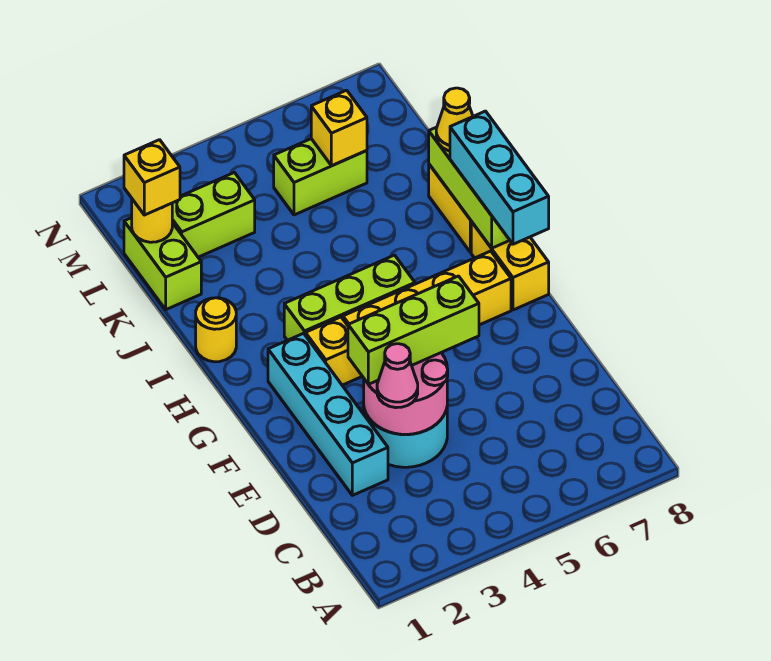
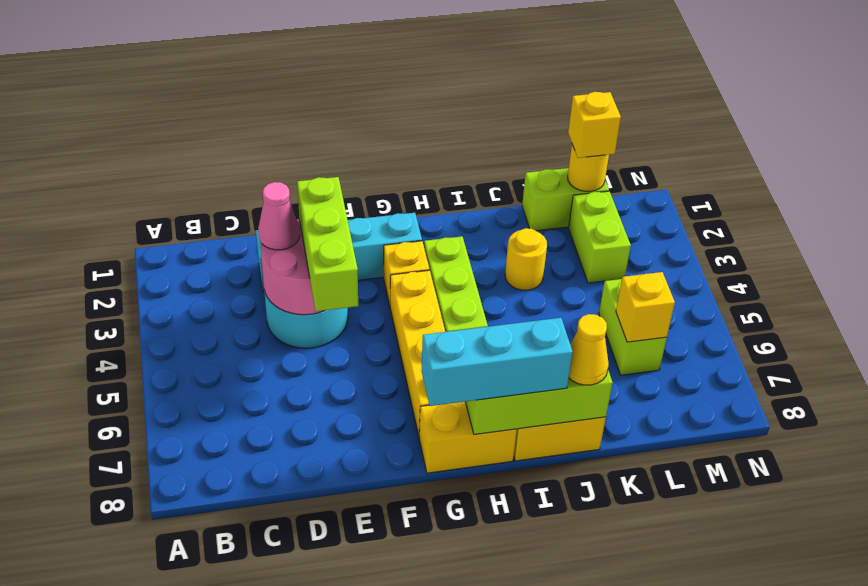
yellow round brick I1 level 1 -> yellow round brick J3 level 1

